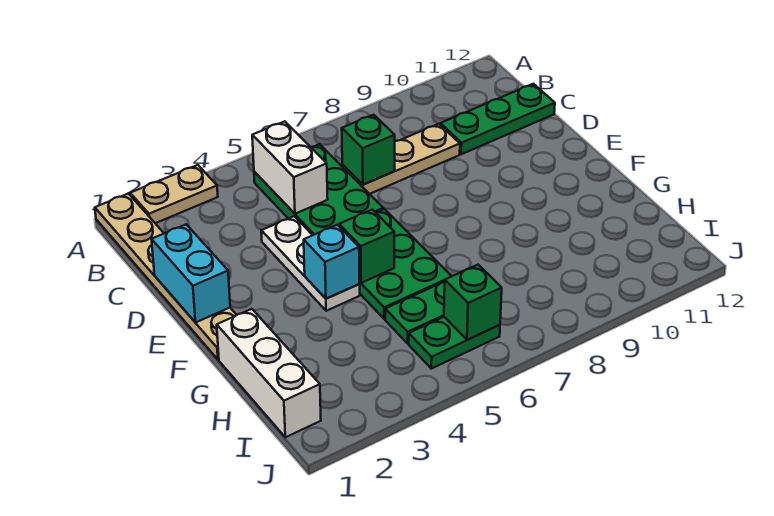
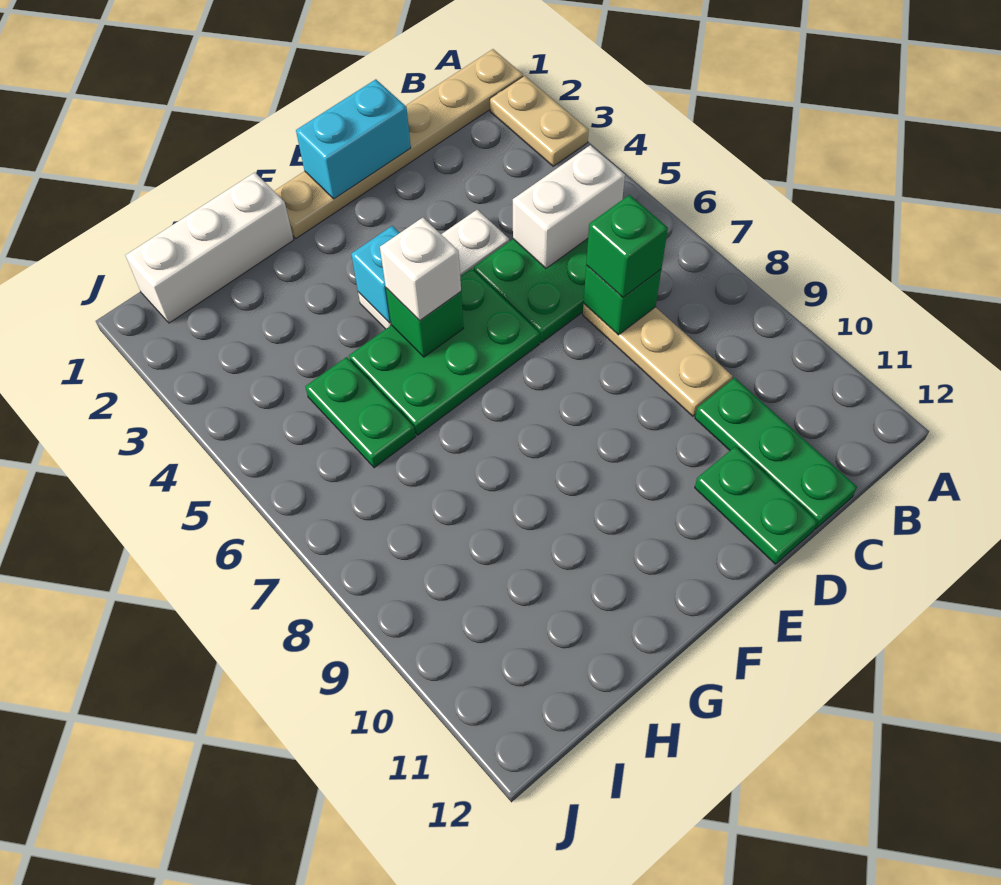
none -> white brick F5 level 3
green plate I5:I6 level 1 -> green plate D11:D12 level 1
green brick I6 level 2 -> green brick C7 level 3

